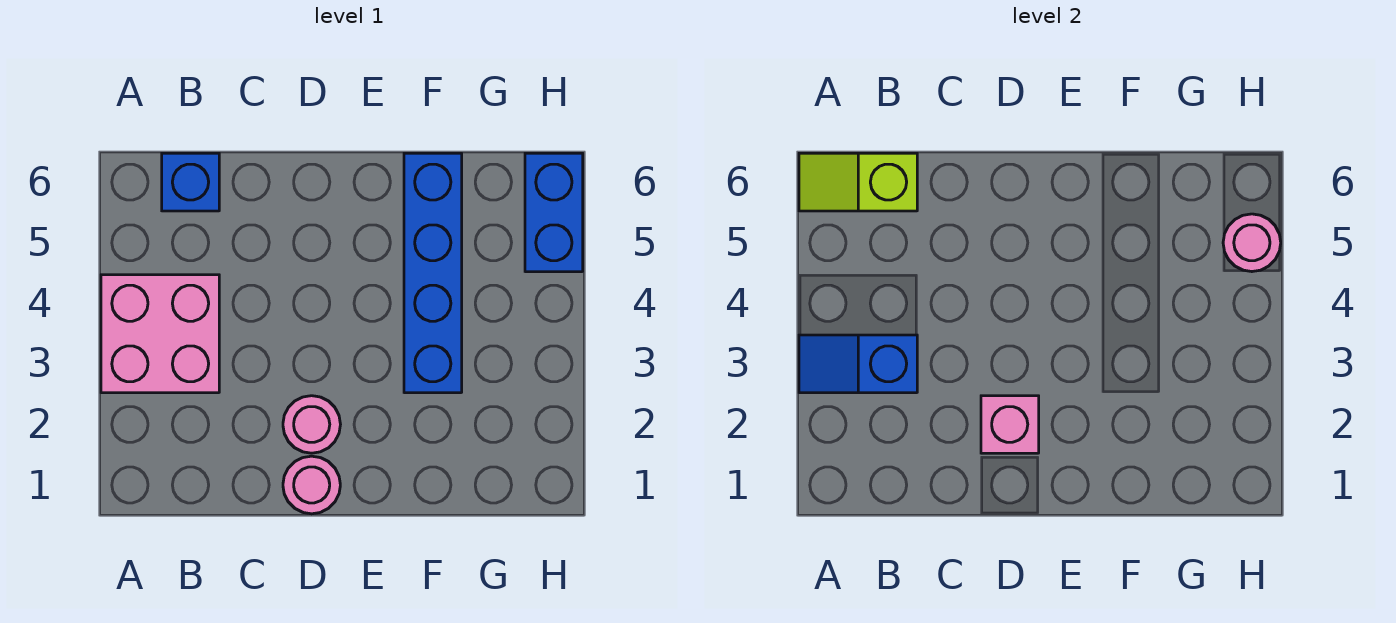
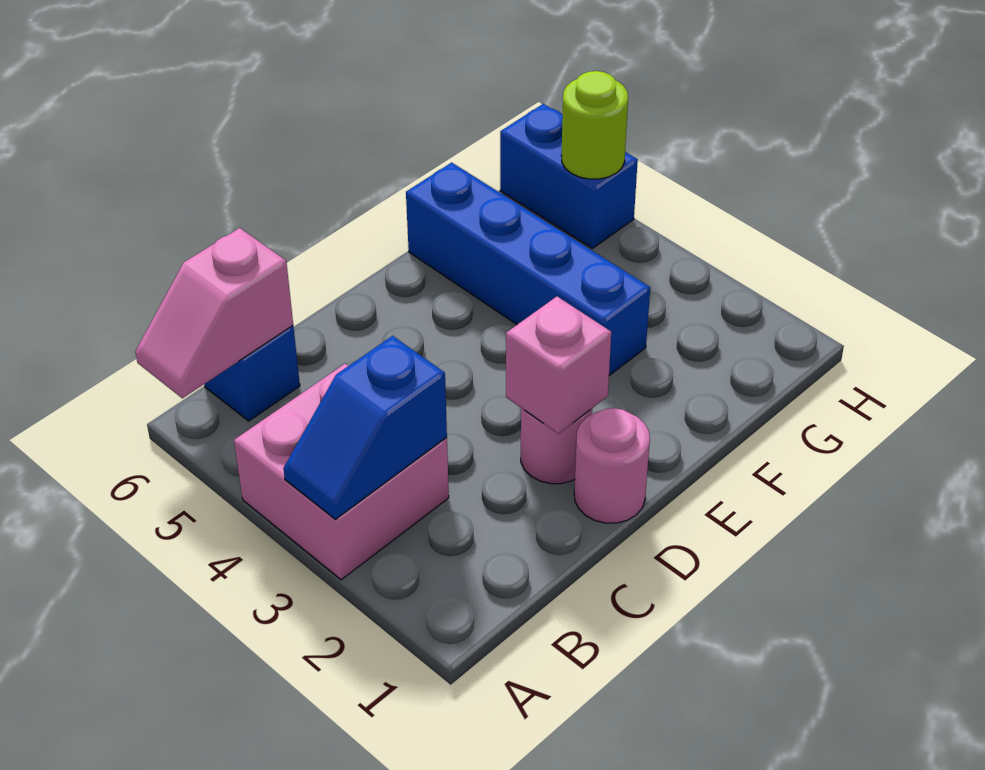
lime slope A6:B6 level 2 top B -> pink slope A6:B6 level 2 top B
pink round brick H5 level 2 -> lime round brick H5 level 2

